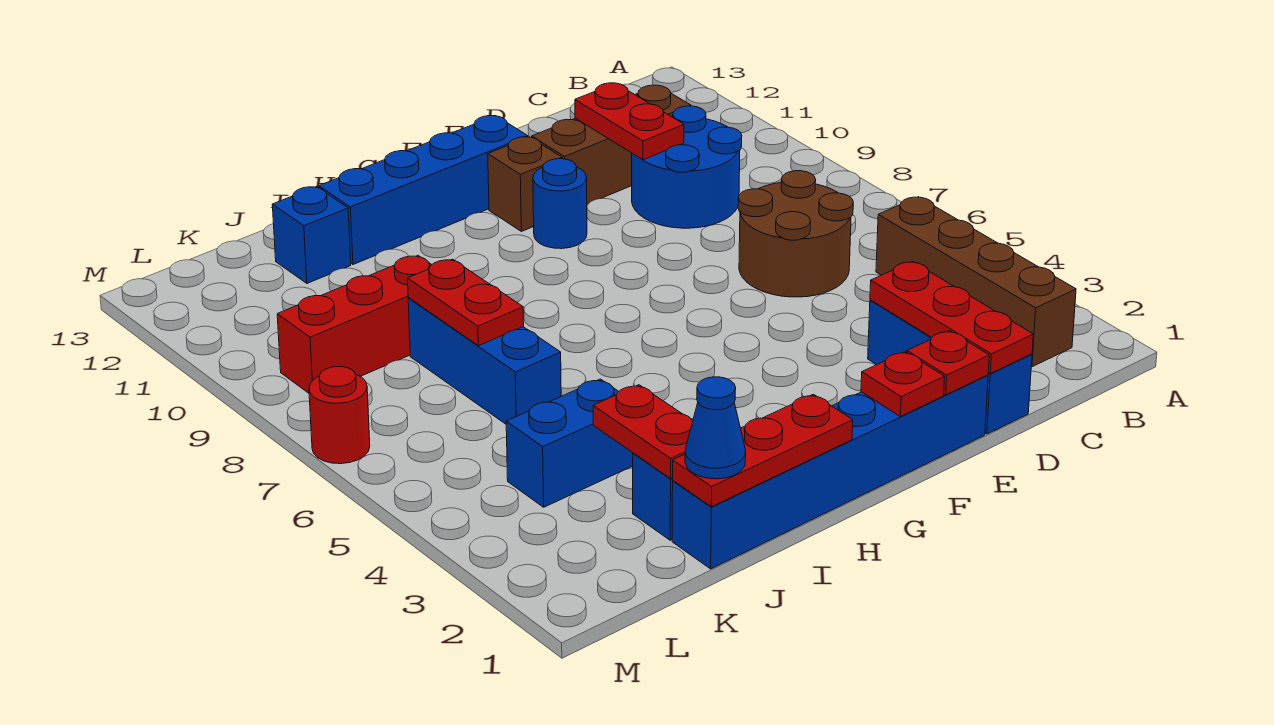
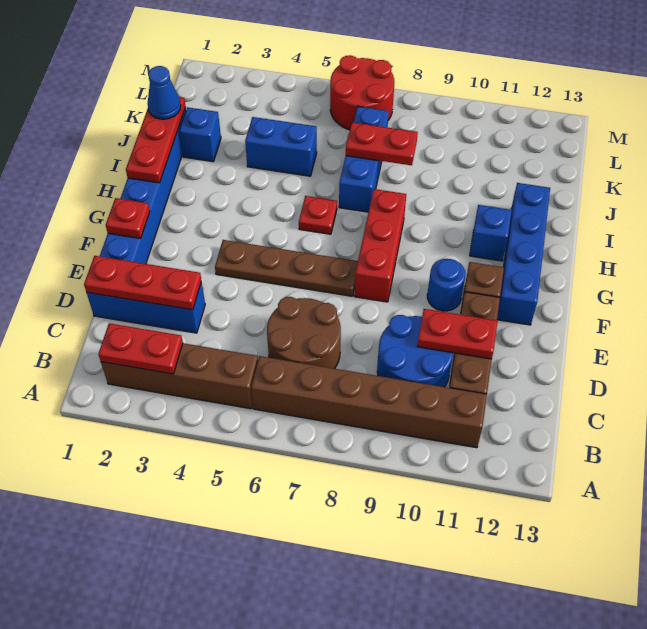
none -> brown brick B6:B11 level 1
red plate E1 level 2 -> red plate H6 level 1
none -> brown plate F4:F7 level 1
red plate J2:J3 level 2 -> red plate B2:B3 level 2
blue brick J4:K4 level 1 -> blue brick J4:J5 level 1
blue brick J6:J8 level 1 -> blue brick I7:K7 level 1
red brick J9:L9 level 1 -> red brick F8:H8 level 1
blue brick J12 level 1 -> blue brick H11 level 1
red round brick M7 level 1 -> red round brick L6:M7 level 1

